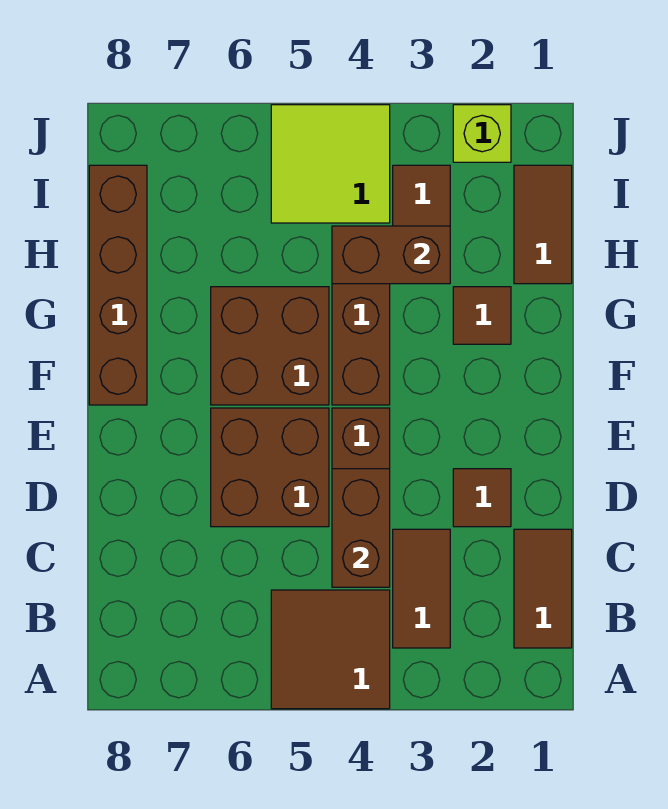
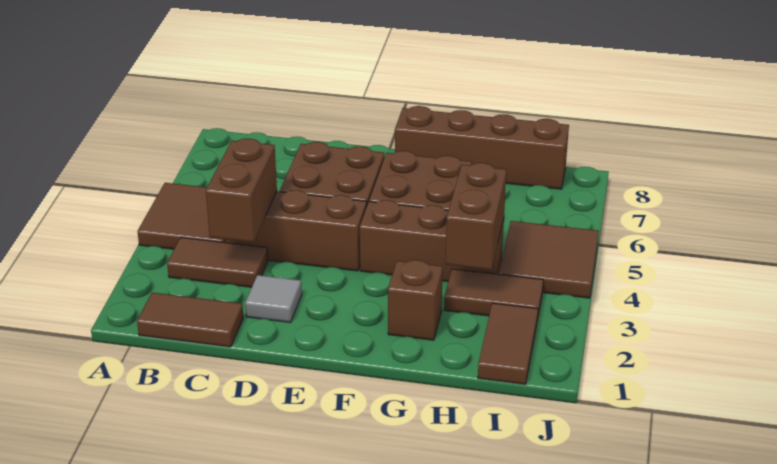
brown brick C4:D4 level 2 -> brown brick C3:C4 level 2
brown tile D2 level 1 -> grey tile D2 level 1
brown tile G2 level 1 -> brown brick G2 level 1
brown tile H1:I1 level 1 -> brown tile I1:I2 level 1
lime tile I4:J5 level 1 -> brown tile I4:J5 level 1
lime brick J2 level 1 -> none

